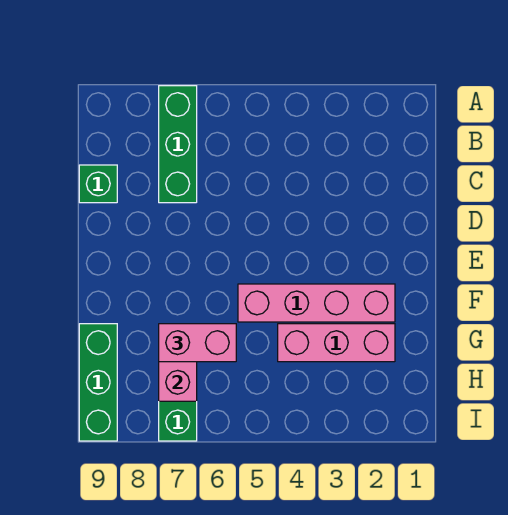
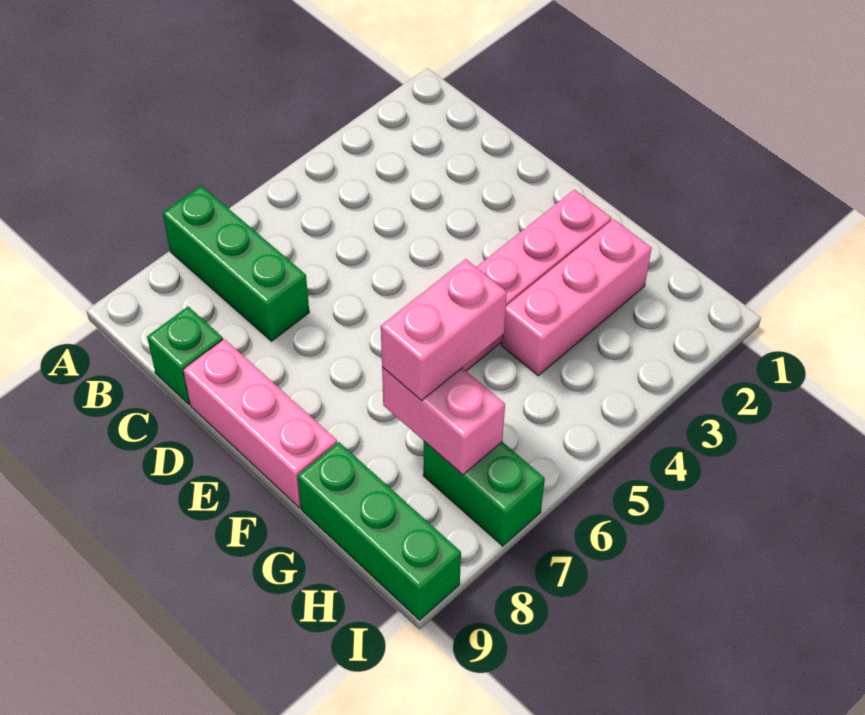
none -> pink brick D9:F9 level 1

